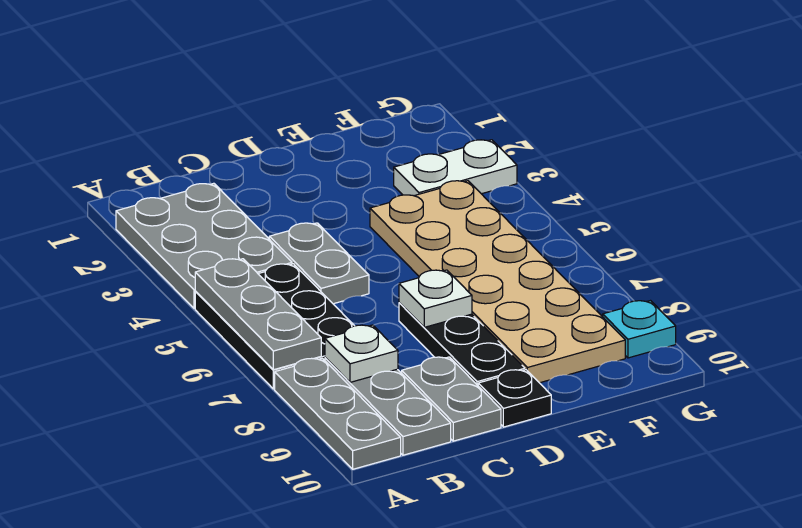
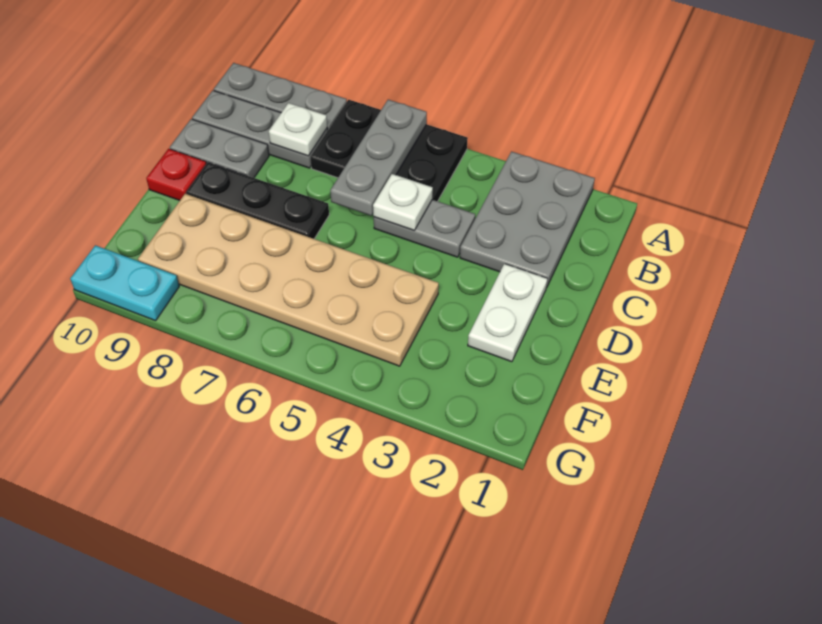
grey plate A2:B4 level 1 -> grey plate A2:C3 level 1
grey plate A5:A7 level 2 -> grey plate A6:C6 level 2
white plate D7 level 2 -> white plate C5 level 2
black plate D10 level 1 -> red plate D10 level 1
white plate F3:G3 level 1 -> white plate D2:E2 level 1
cyan plate G9 level 1 -> cyan plate G9:G10 level 1

